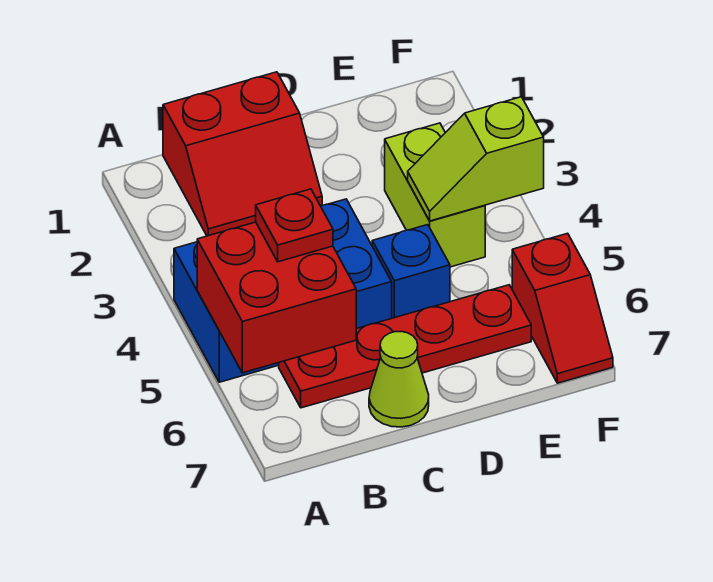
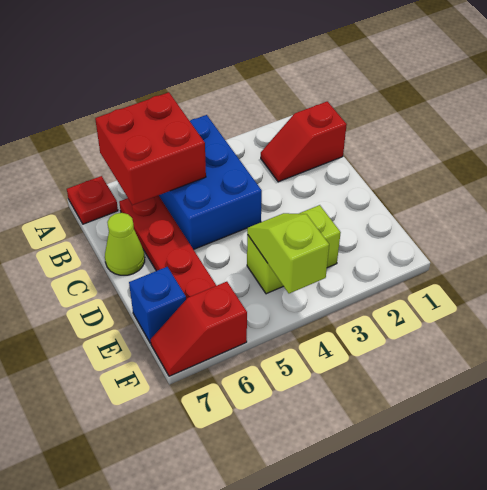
red slope B1:C2 level 1 top 1 -> red slope B1:B2 level 1 top 1
red plate B5 level 3 -> red plate A7 level 1
blue brick D5 level 1 -> blue brick E7 level 1

